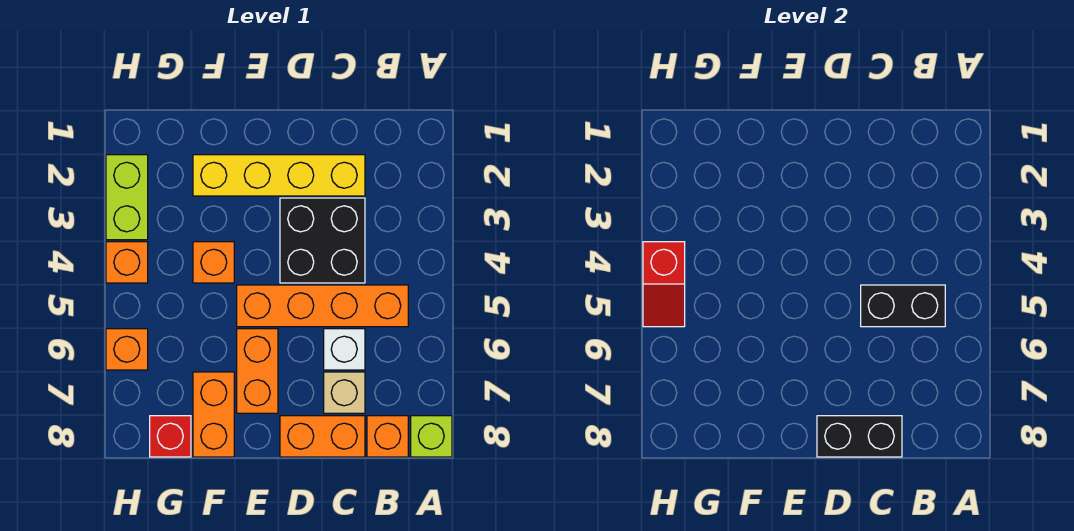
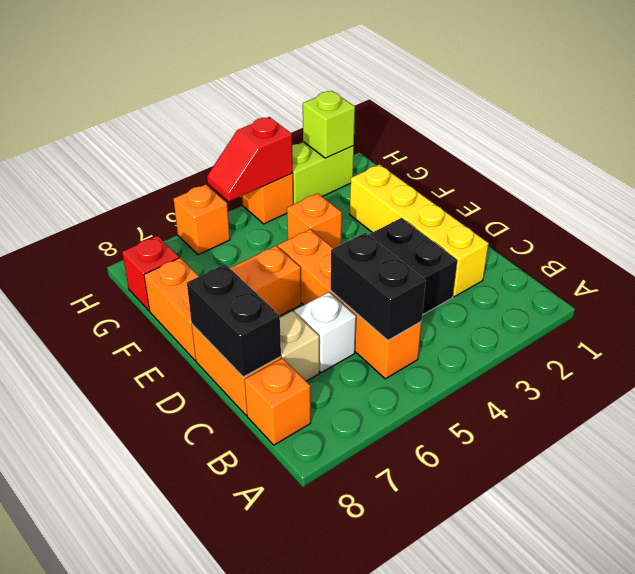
lime brick A8 level 1 -> lime brick H2 level 2
orange brick F7:F8 level 1 -> orange brick E8:F8 level 1

